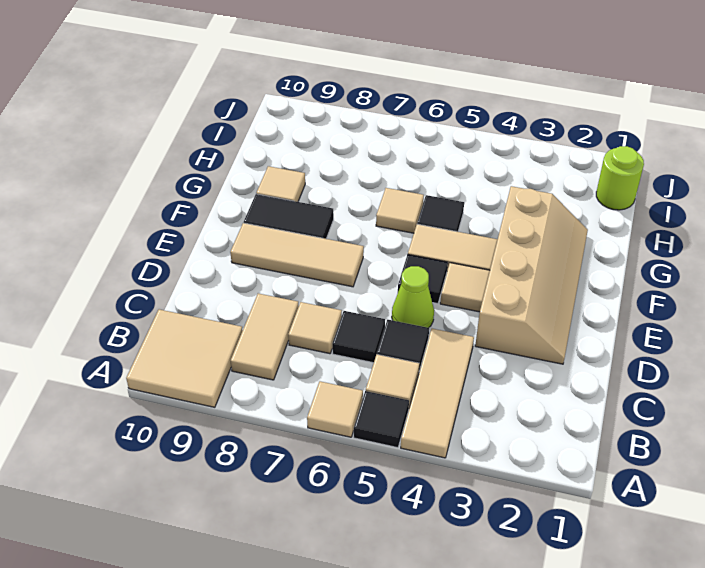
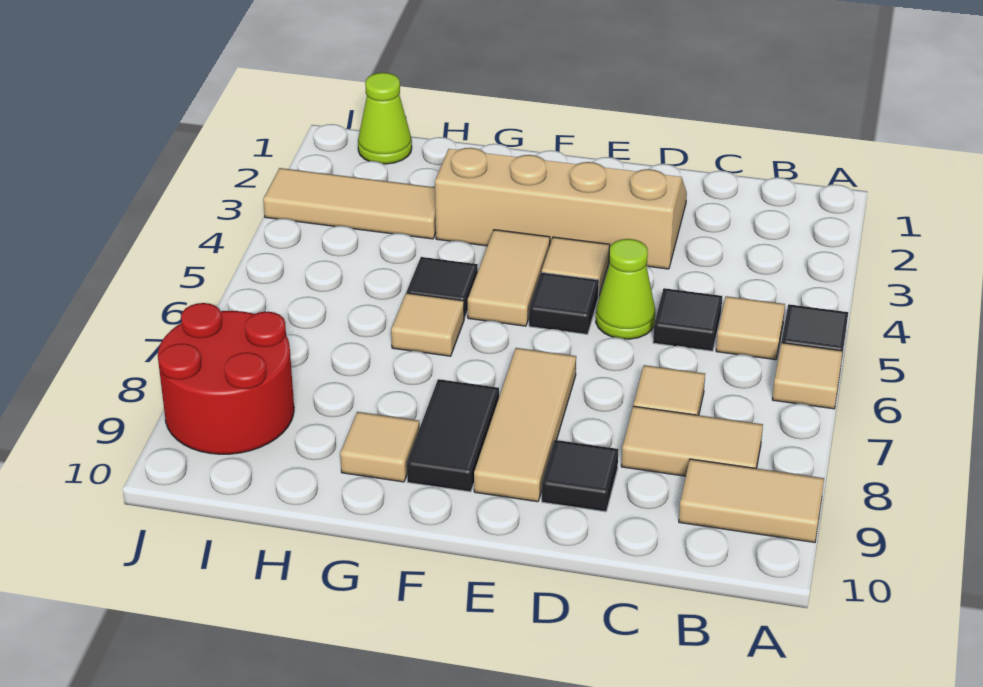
tan tile A4:C4 level 1 -> tan tile H3:J3 level 1
tan tile A9:B10 level 1 -> tan tile A9:B9 level 1
black tile C6 level 1 -> black tile D9 level 1
lime round brick I1 level 1 -> lime cone I1 level 1
none -> red round brick I8:J9 level 1

